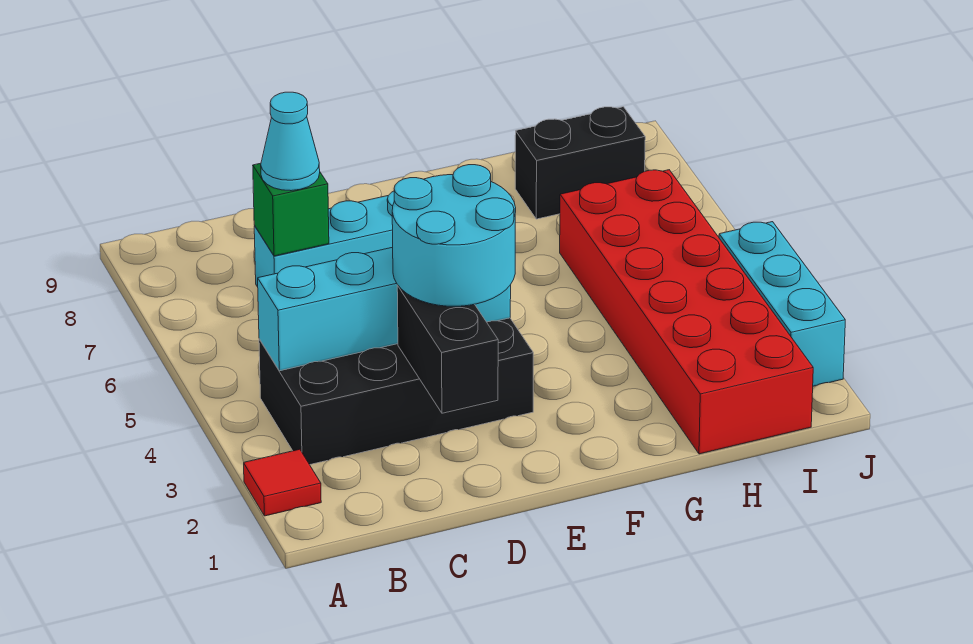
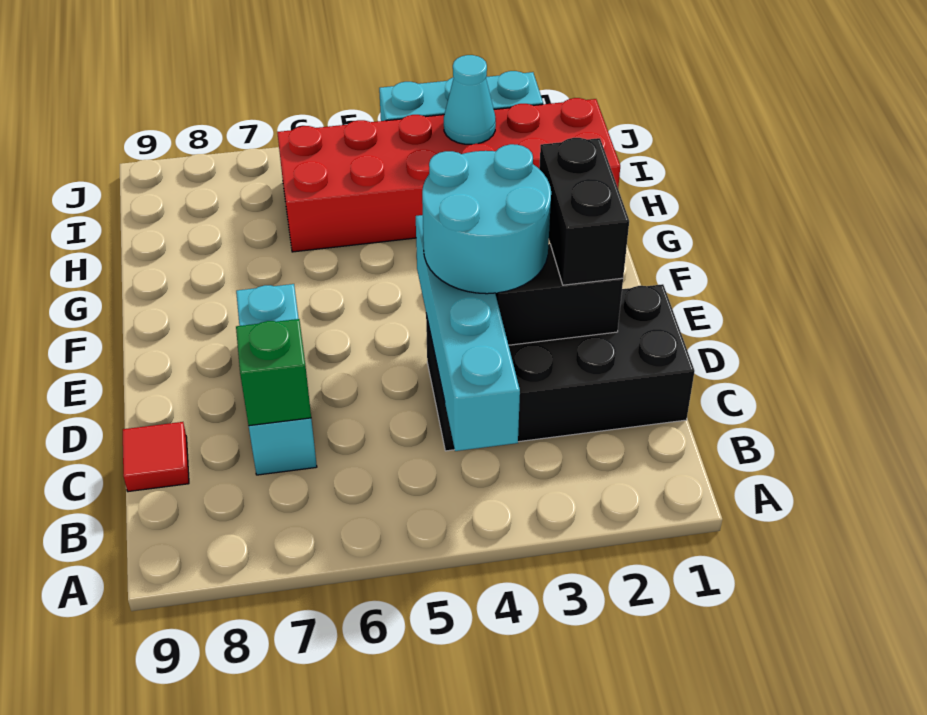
red tile A2 level 1 -> red tile C9 level 1
black brick B3:E4 level 1 -> black brick C1:D4 level 1
cyan cone C7 level 3 -> cyan cone I3 level 2
black brick H8:I8 level 1 -> black brick D2:E2 level 3

